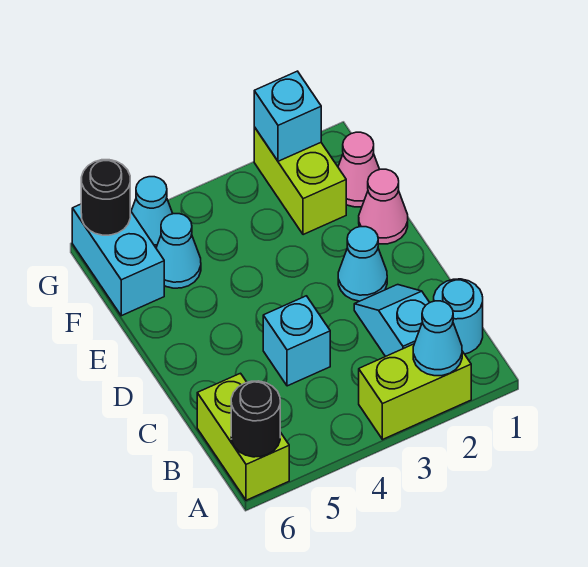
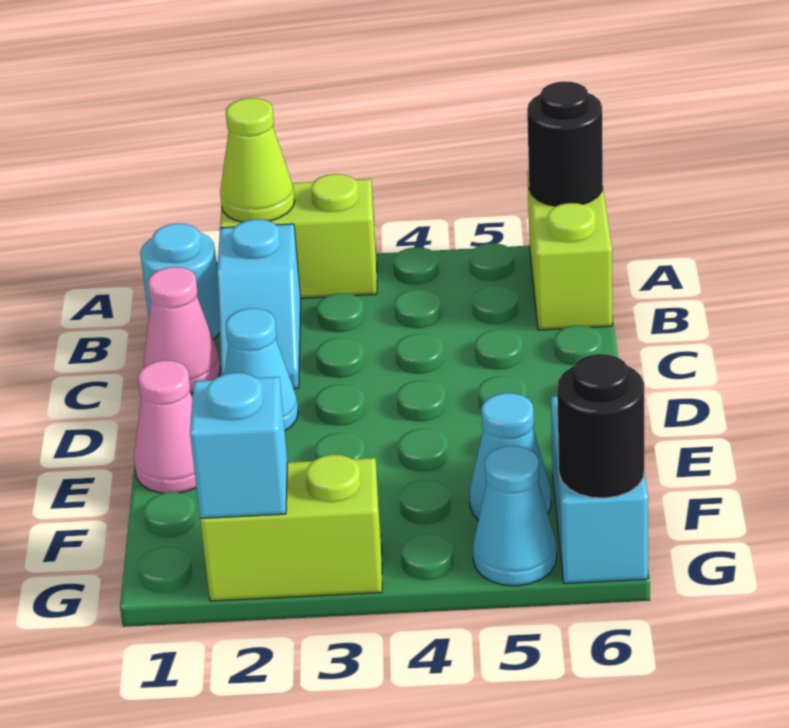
cyan cone A2 level 2 -> lime cone A2 level 2
cyan brick C4 level 1 -> none
pink cone F1 level 1 -> pink cone C1 level 1
lime brick F2:G2 level 1 -> lime brick G2:G3 level 1

